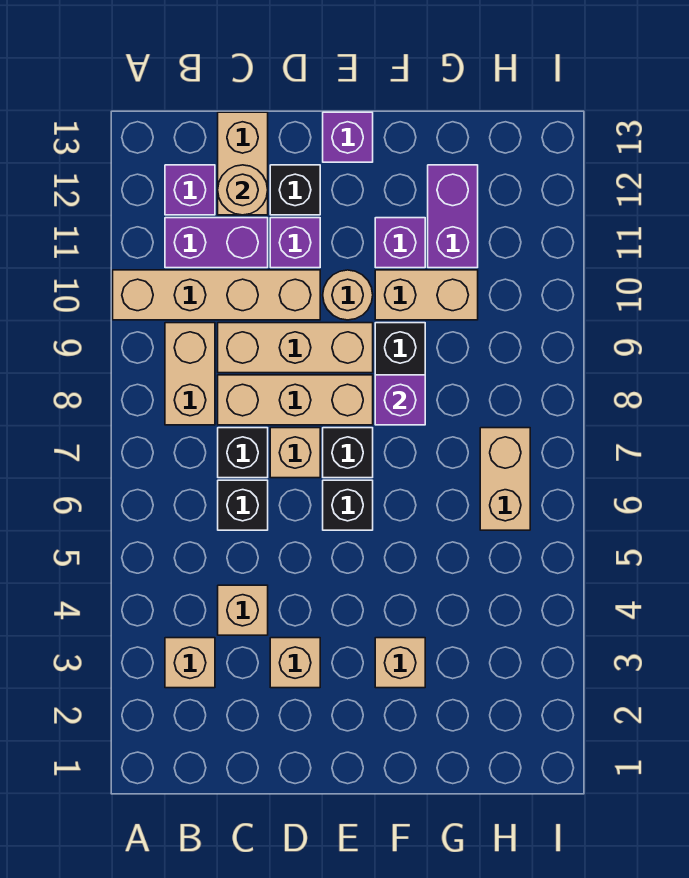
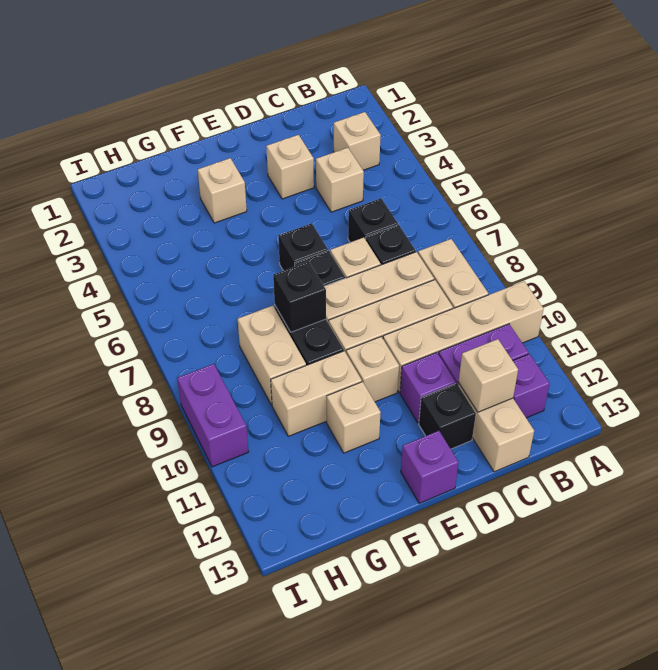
tan round brick C12 level 2 -> tan brick C12 level 2
tan round brick E10 level 1 -> tan brick E10 level 1
purple brick F8 level 2 -> black brick F8 level 2
purple brick F11 level 1 -> tan brick F11 level 1
purple brick G11:G12 level 1 -> purple brick I9:I10 level 1
tan brick H6:H7 level 1 -> tan brick G8:G9 level 1

